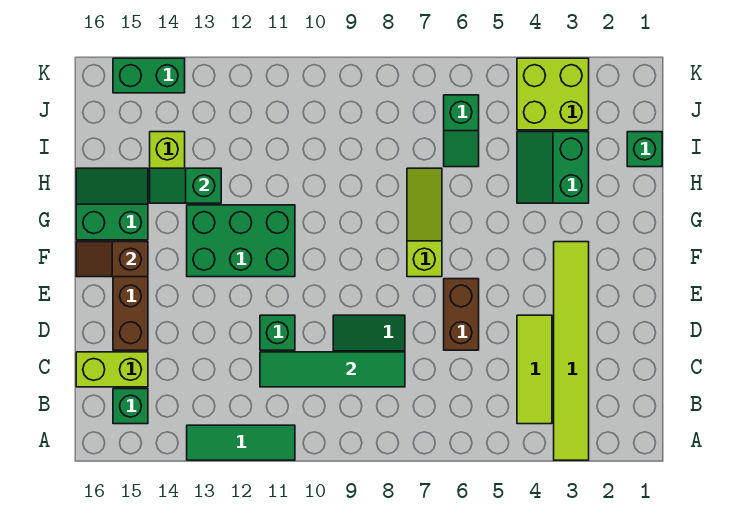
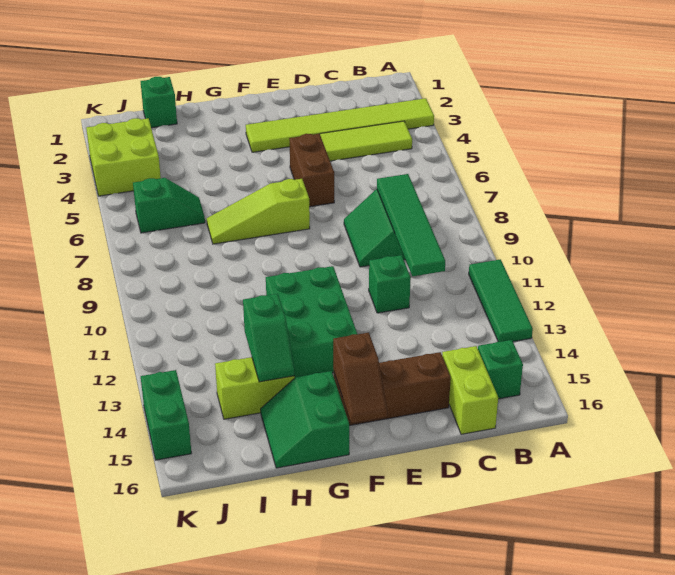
brown brick D6:E6 level 1 -> brown brick E5:E6 level 1
green slope H3:I4 level 1 top 3 -> none

